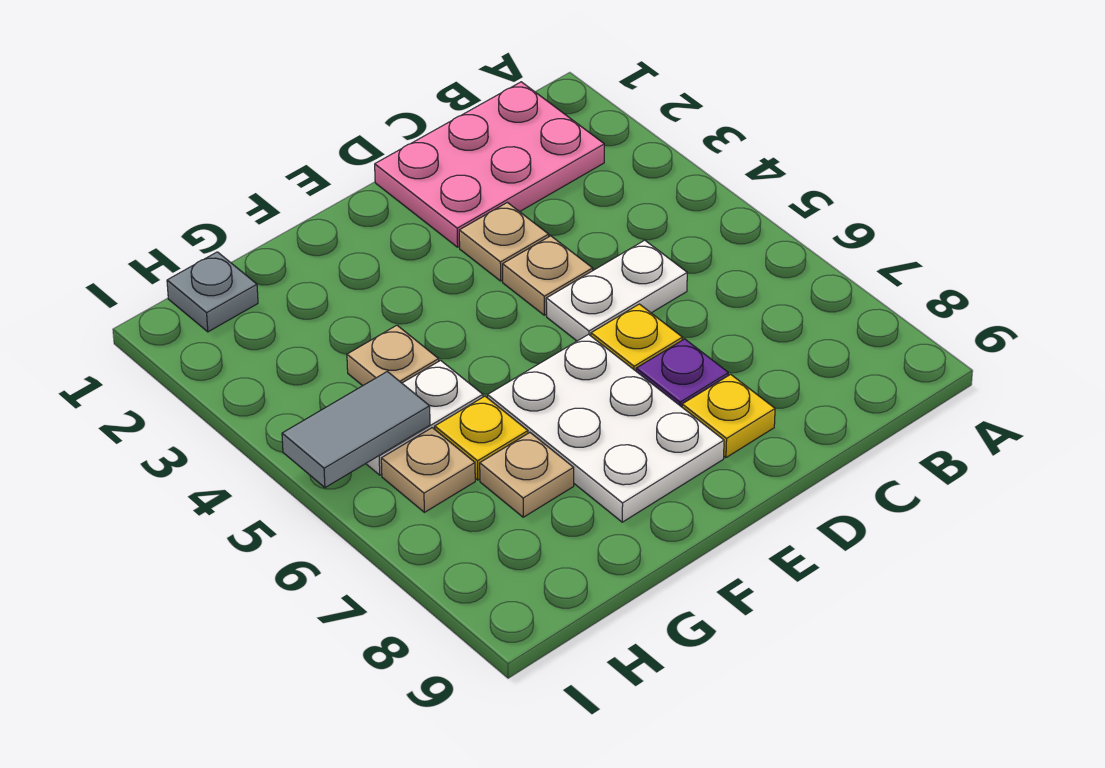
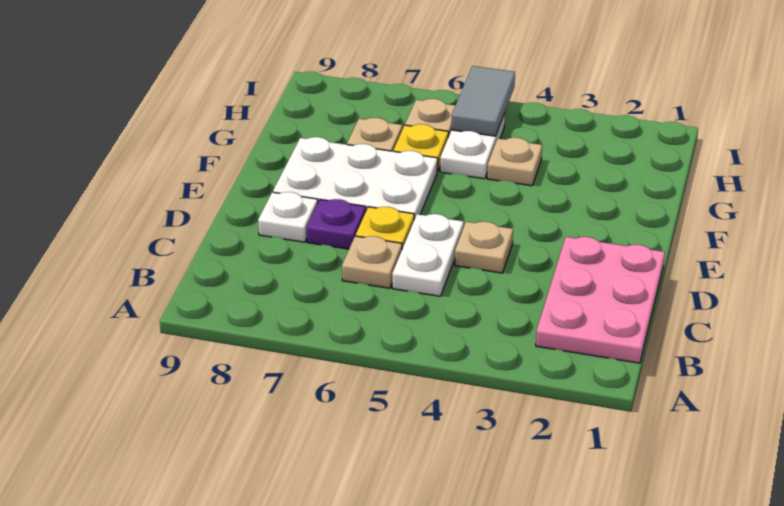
tan plate D3 level 1 -> tan plate C6 level 1
yellow plate D8 level 1 -> white plate D8 level 1
grey plate H1 level 1 -> none

